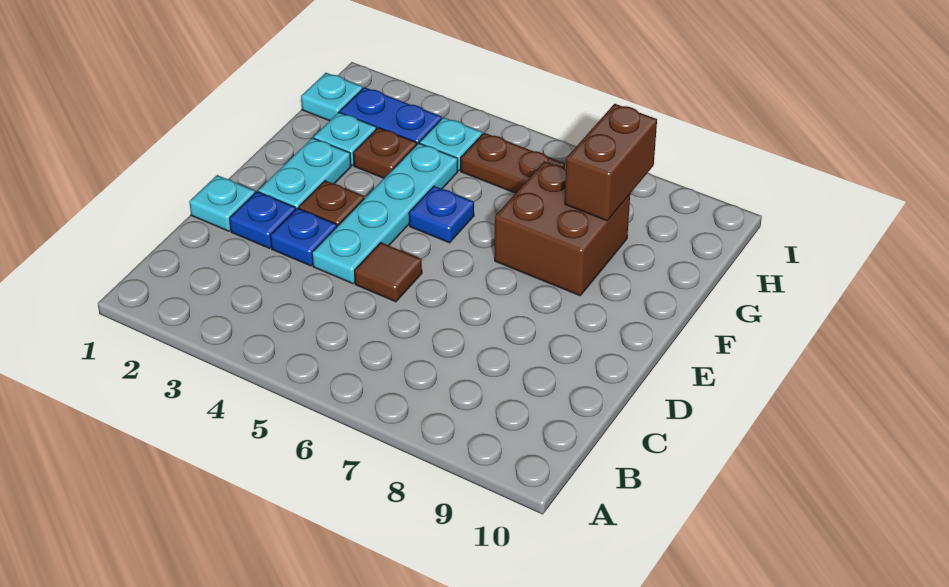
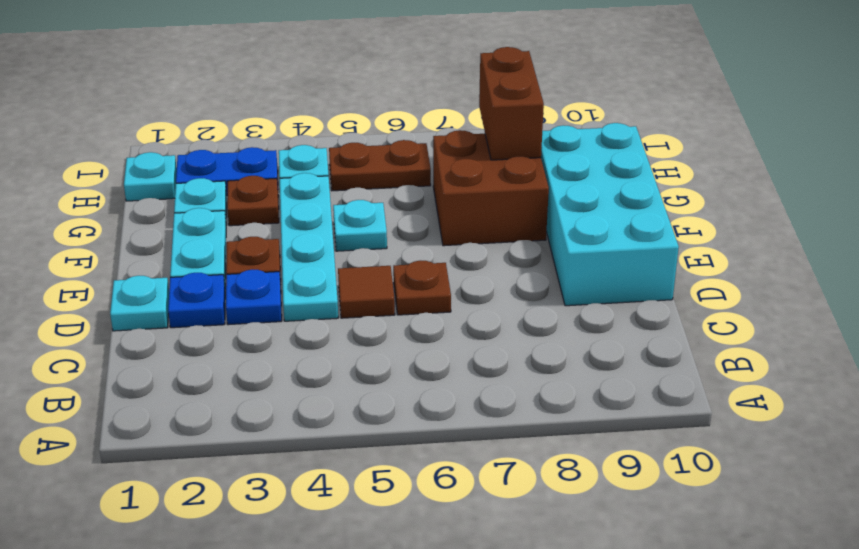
none -> brown plate D6 level 1
none -> cyan brick D9:G10 level 1
blue plate F5 level 1 -> cyan plate F5 level 1

